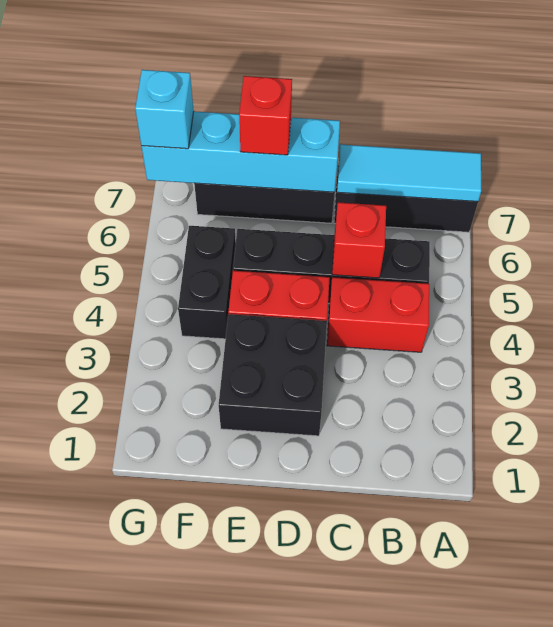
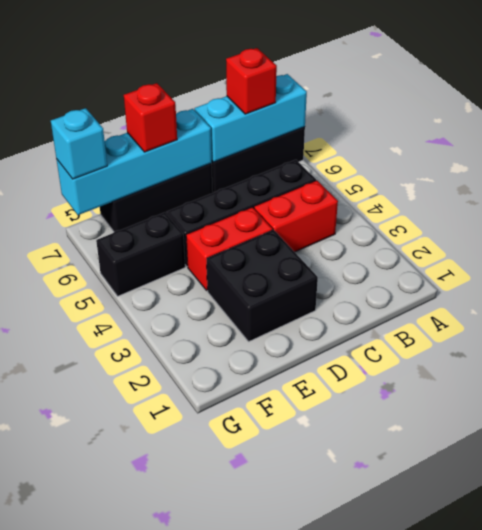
cyan tile A7:C7 level 2 -> cyan brick A7:C7 level 2
red brick C5 level 2 -> red brick B7 level 3
black brick F4:F5 level 1 -> black brick F5:G5 level 1

